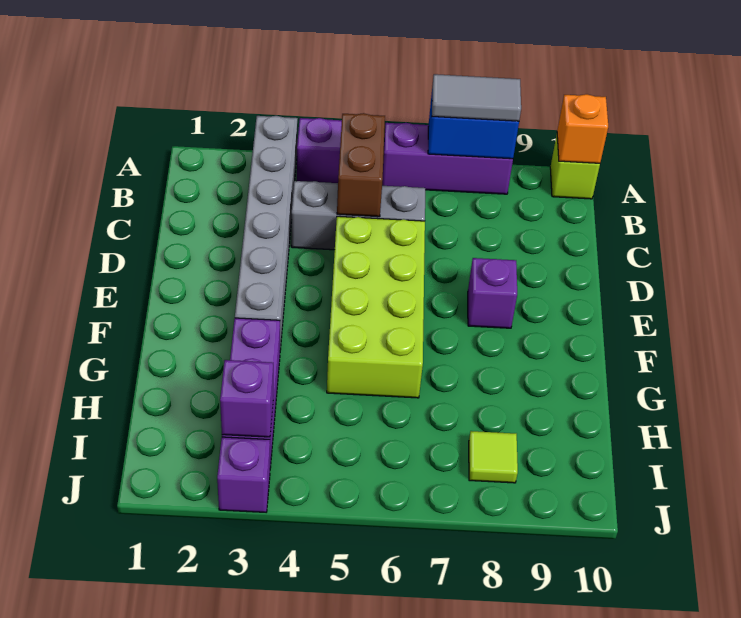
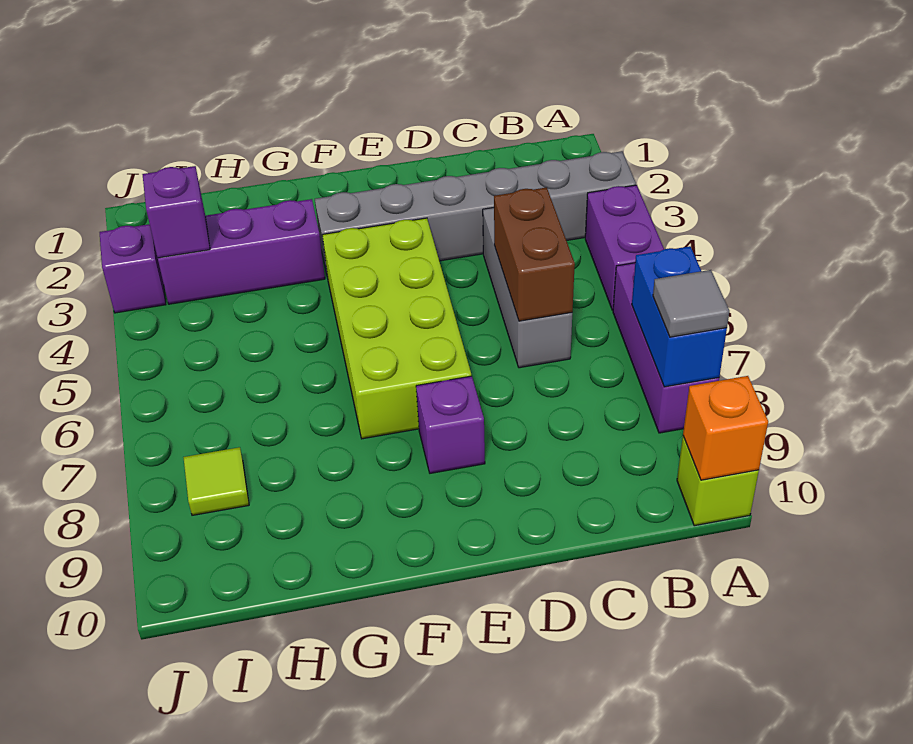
grey tile A7:A8 level 3 -> grey tile A8 level 3
brown brick B5:C5 level 2 -> brown brick C5:C6 level 2
lime brick D5:G6 level 1 -> lime brick E4:F7 level 1

